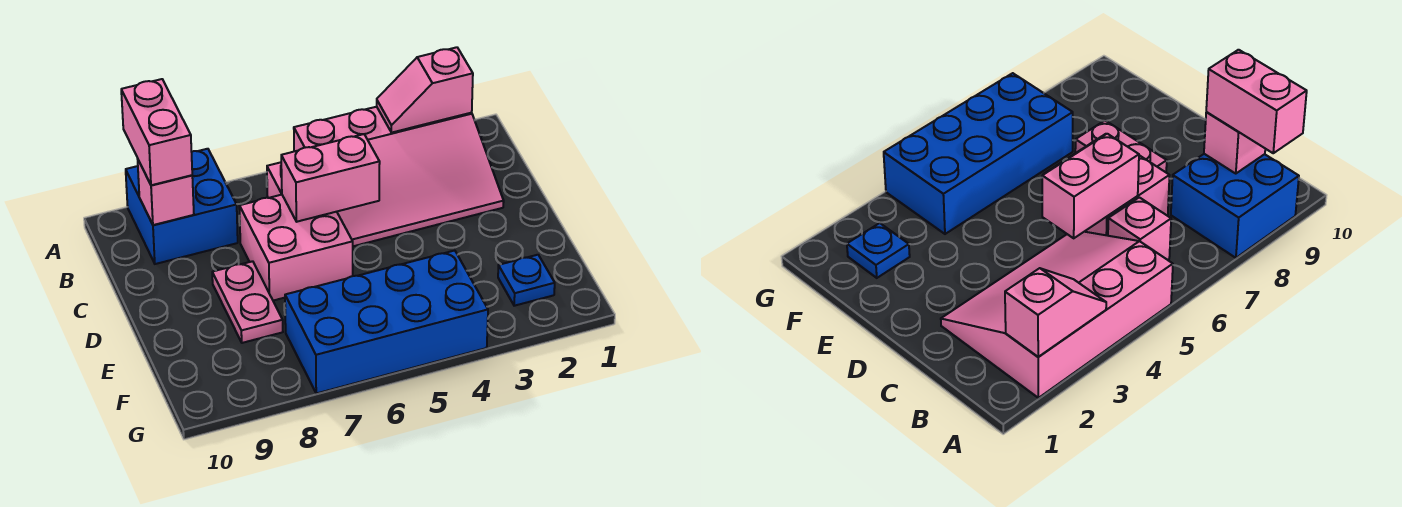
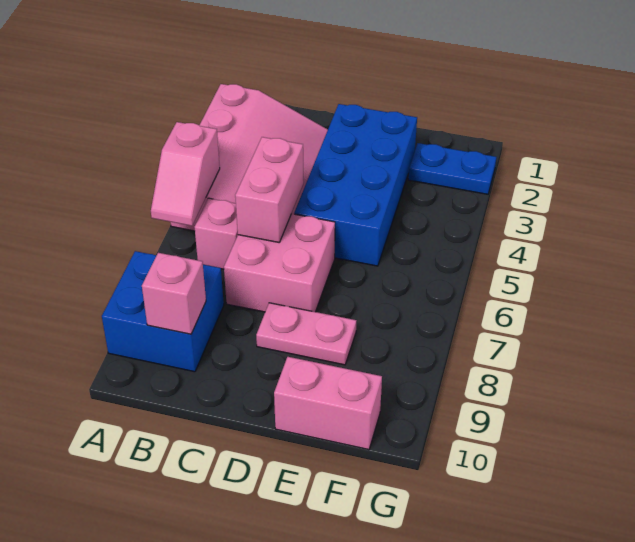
pink slope A2:A3 level 2 top 2 -> pink slope A5:A6 level 2 top 5
pink brick A9:B9 level 3 -> pink brick E10:F10 level 1
blue plate F2 level 1 -> blue plate F2:G2 level 1
blue brick F4:G7 level 1 -> blue brick D2:E5 level 1

